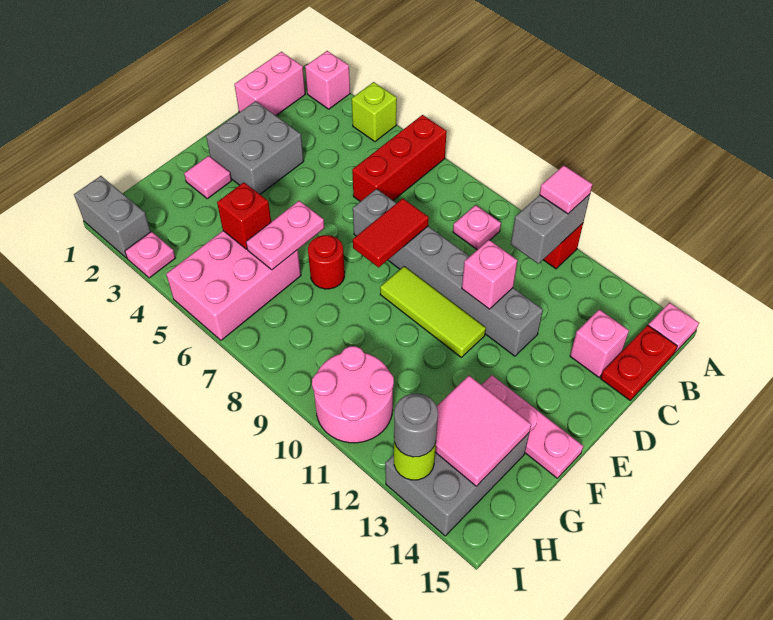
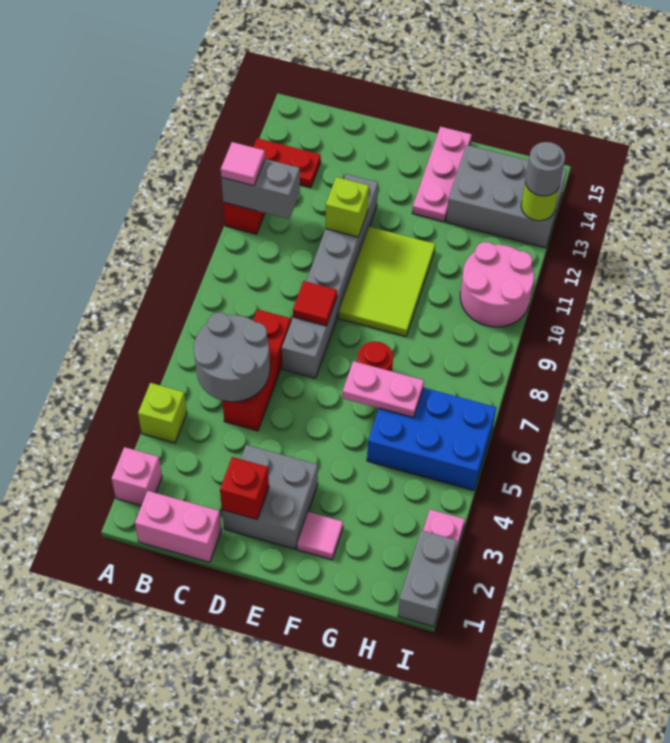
red brick A6:C6 level 1 -> red brick C5:C7 level 1
pink plate A15 level 1 -> none
none -> grey round brick B5:C6 level 2
pink plate B9 level 1 -> none
red plate B15:C15 level 1 -> red plate A13:B13 level 1
pink brick C14 level 1 -> none
red tile D8:E8 level 2 -> red tile D8 level 2
pink brick D11 level 2 -> lime brick D11 level 2
lime tile E9:E11 level 1 -> lime tile E9:F11 level 1
pink brick G5:I6 level 1 -> blue brick G5:I6 level 1
red brick G5 level 2 -> red brick D2 level 2
pink tile G13:H14 level 2 -> none

